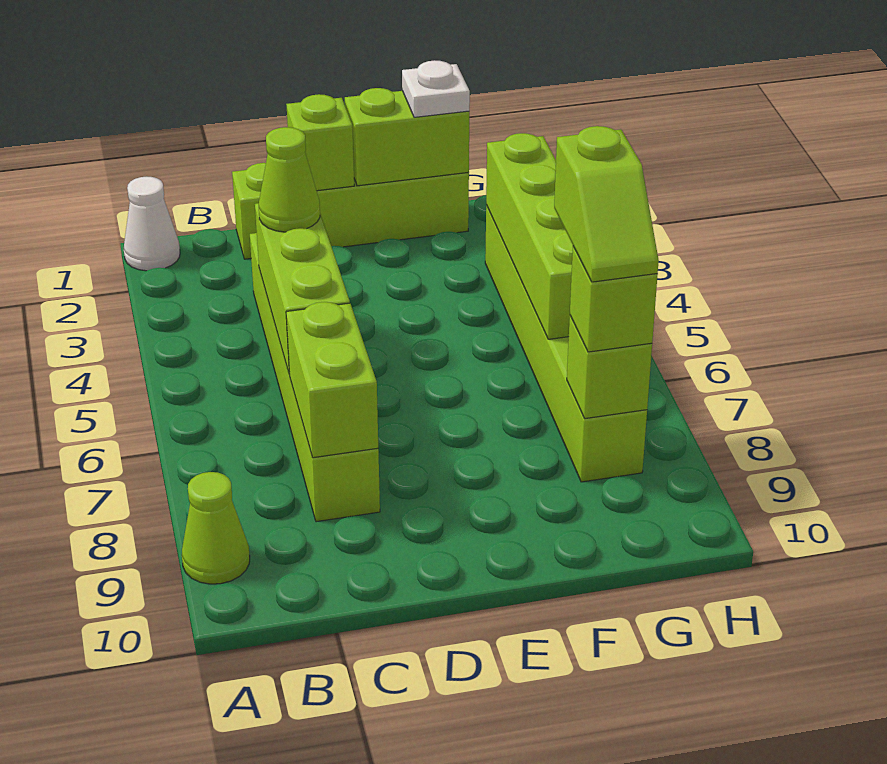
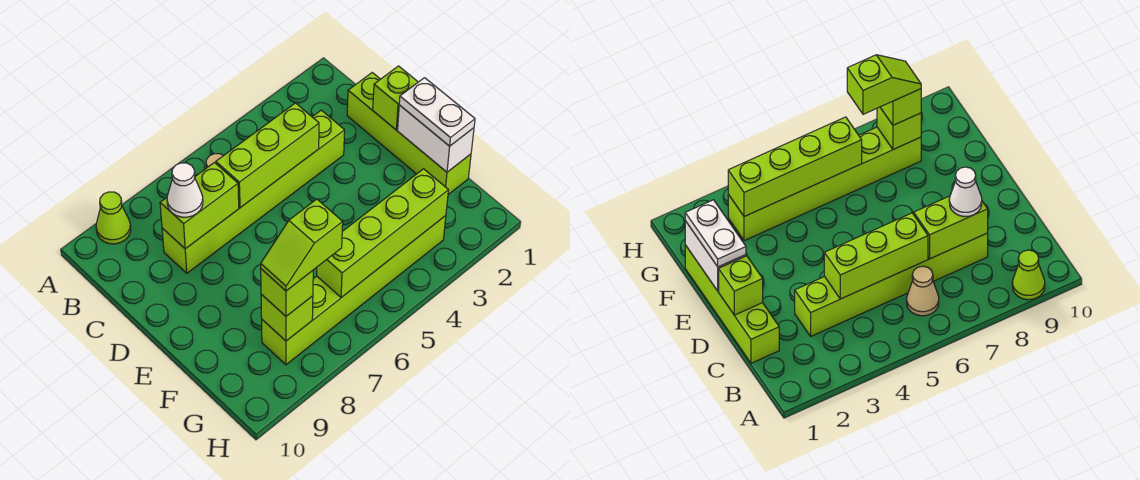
white cone A1 level 1 -> white cone C8 level 3
none -> tan cone B6 level 1
lime cone C4 level 3 -> none
lime brick E1:F1 level 2 -> white brick E1:F1 level 2
white plate F1 level 3 -> white plate E1:F1 level 3

